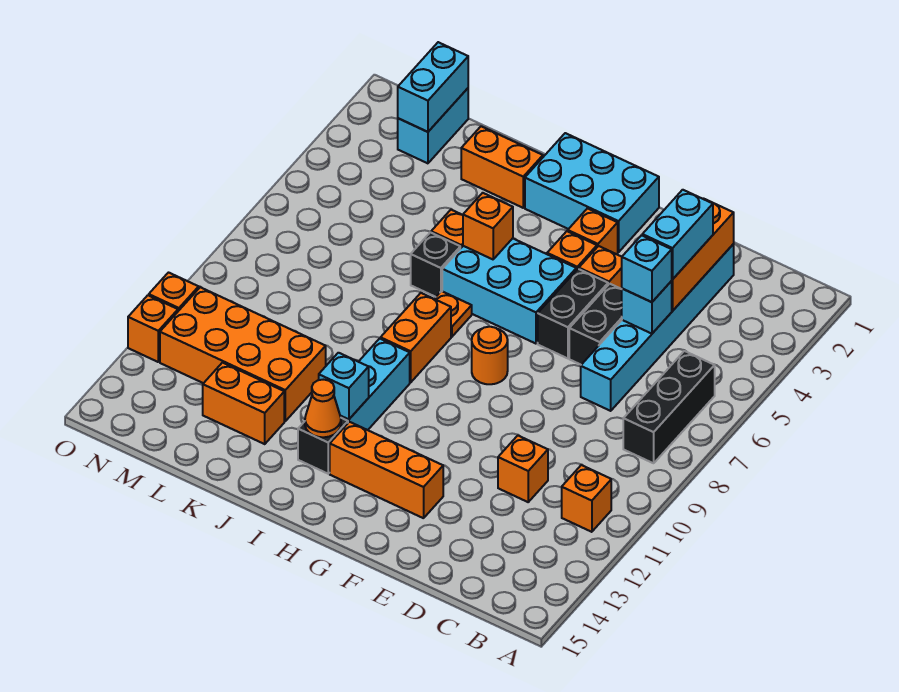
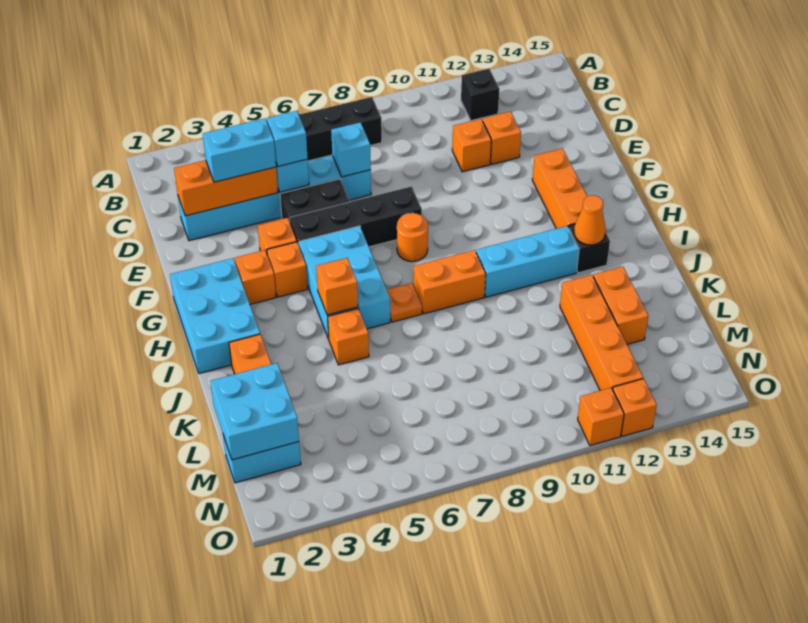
orange brick B11 level 1 -> orange brick D12 level 1
black brick F5:F6 level 1 -> black brick F5:F8 level 1
cyan brick I12 level 2 -> cyan brick D7 level 2
black brick J6 level 1 -> black brick B12 level 1
orange brick K11:N12 level 1 -> orange brick K12:N12 level 1
cyan brick M1:M2 level 2 -> cyan brick L1:M2 level 2

